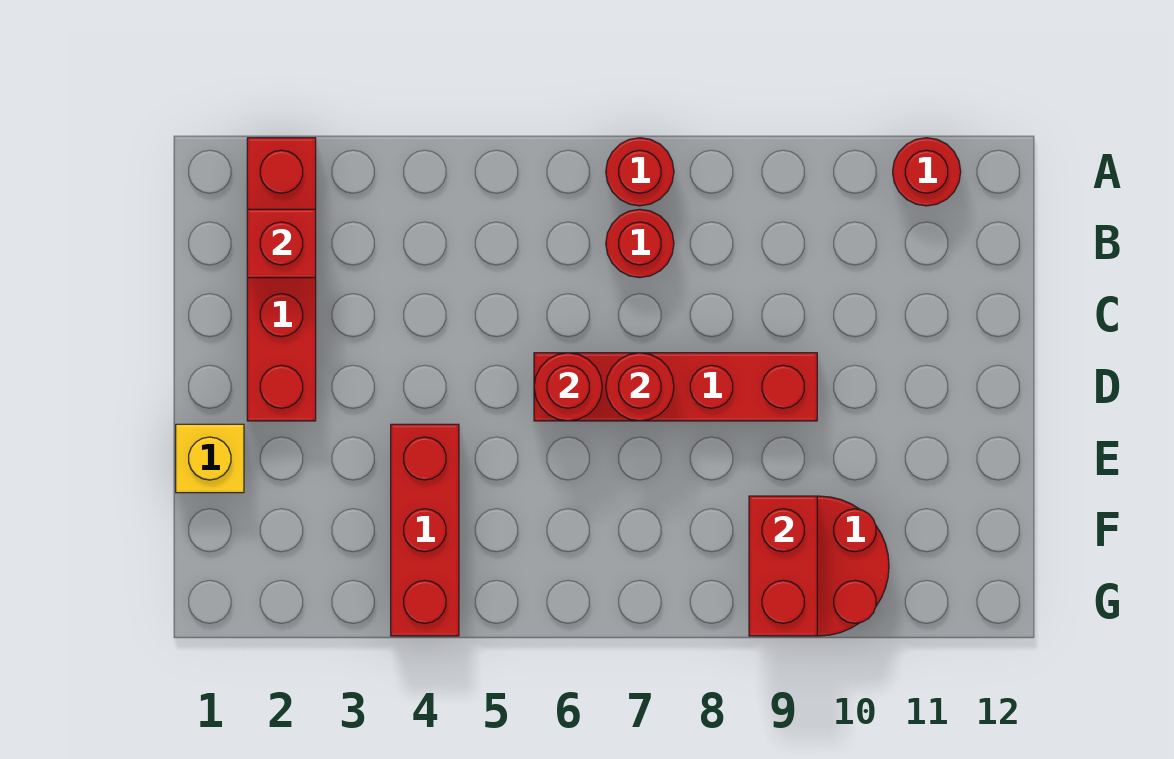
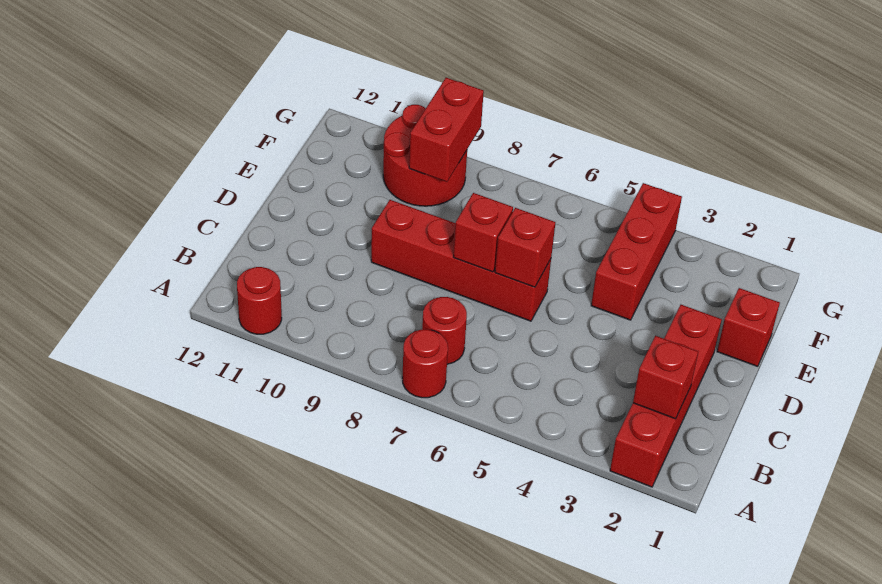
red round brick D6 level 2 -> red brick D6 level 2
red round brick D7 level 2 -> red brick D7 level 2
yellow brick E1 level 1 -> red brick E1 level 1

